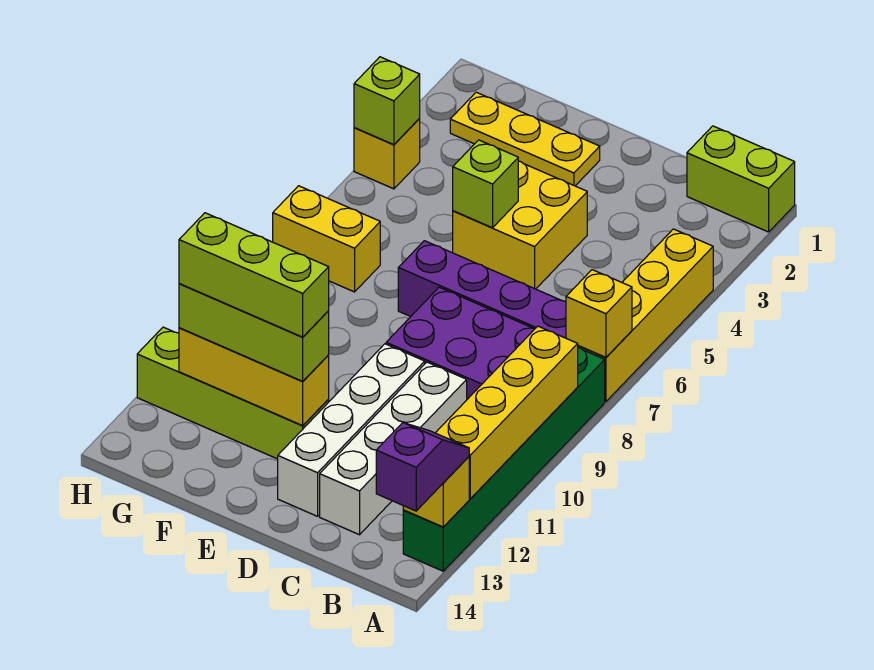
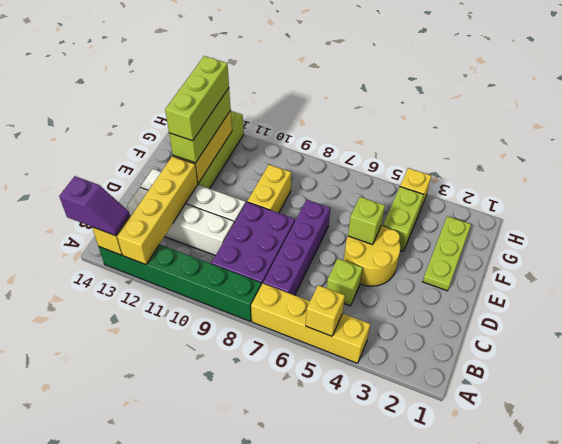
lime brick A1:B1 level 1 -> lime brick F4:G4 level 1
yellow brick A7 level 2 -> yellow brick A5 level 2
yellow brick A9:A12 level 2 -> yellow brick A12:D12 level 2
yellow brick D4:E5 level 1 -> yellow round brick D4:E5 level 1
yellow plate E2:G2 level 1 -> lime plate E2:G2 level 1
yellow brick G7:H7 level 1 -> yellow brick E9:F9 level 1
lime brick H4 level 2 -> lime brick C5 level 1

